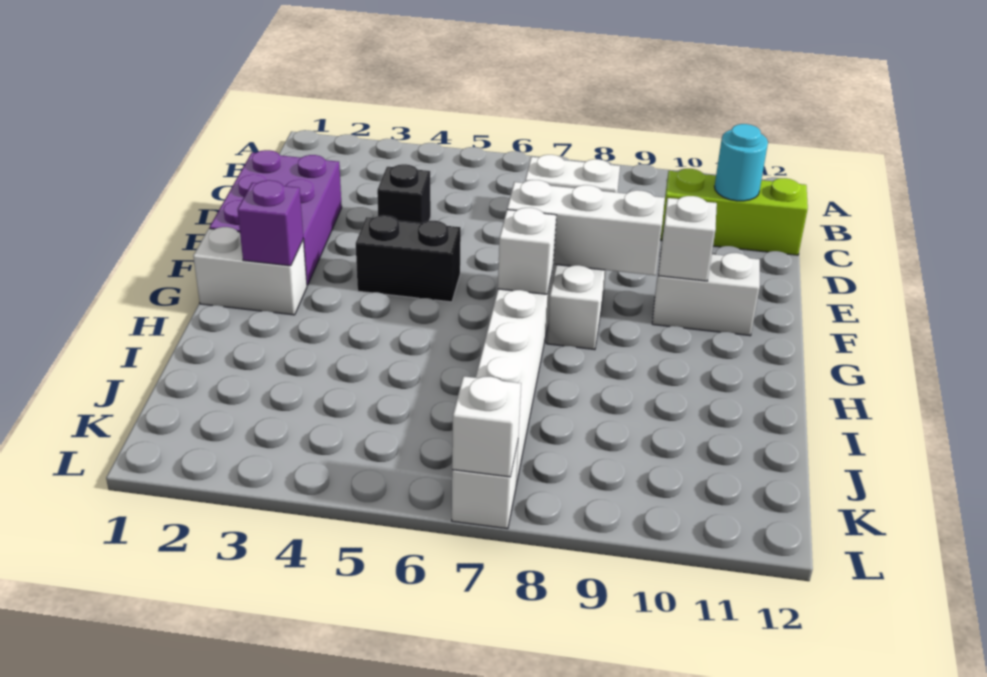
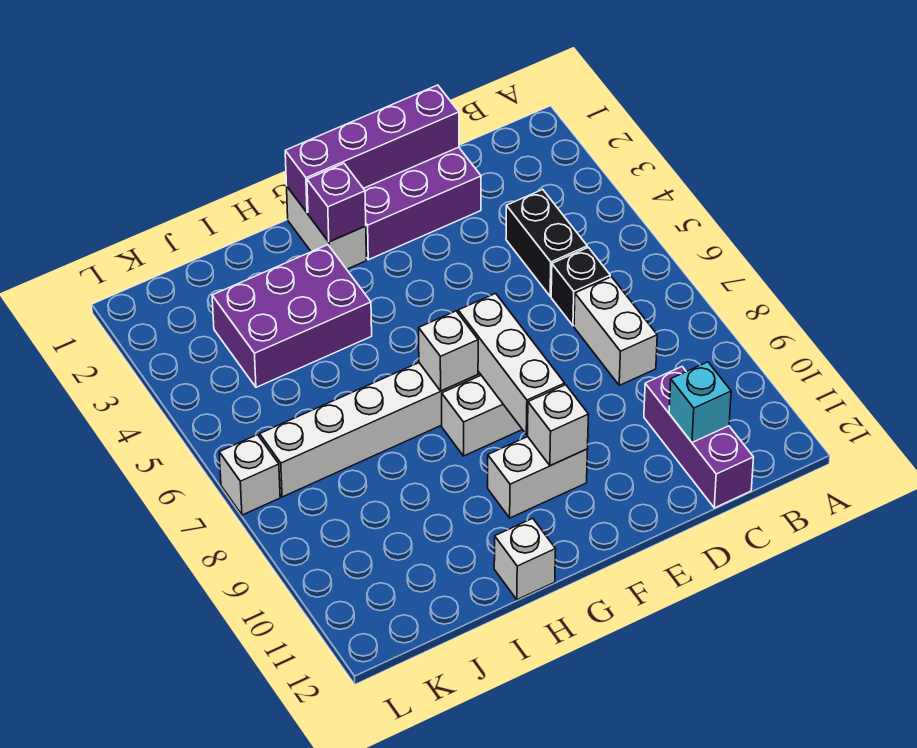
lime brick C10:C12 level 1 -> purple brick C10:C12 level 1
cyan round brick C11 level 2 -> cyan brick C11 level 2
none -> purple brick D1:G1 level 2
black brick D4 level 1 -> black brick C6 level 1
black brick F4:F5 level 1 -> black brick C4:C5 level 1
white brick F10:F11 level 1 -> white brick F10:G10 level 1
none -> purple brick H3:J4 level 1
white brick L7 level 2 -> white brick H12 level 1

